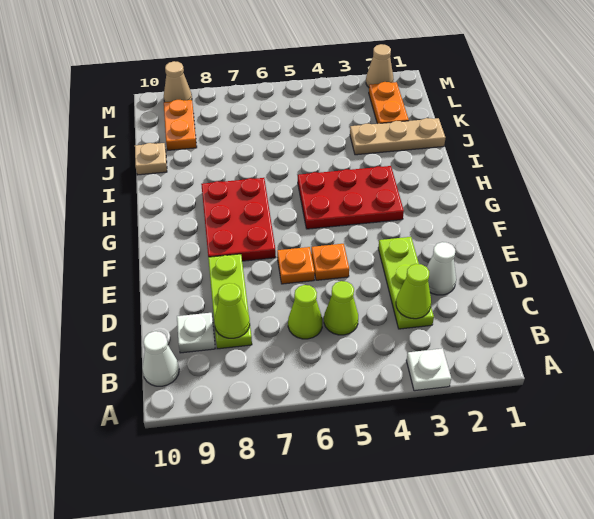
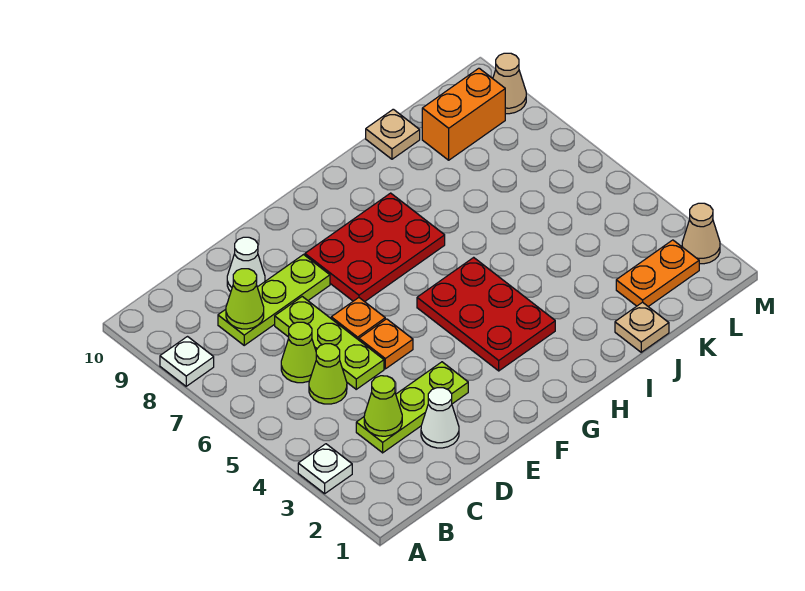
white cone B10 level 1 -> white cone D9 level 1
white plate C9 level 1 -> white plate A8 level 1
none -> lime plate D5:D7 level 1
tan plate J1:J3 level 1 -> tan plate J1 level 1
orange plate K9:L9 level 1 -> orange brick K9:L9 level 1

